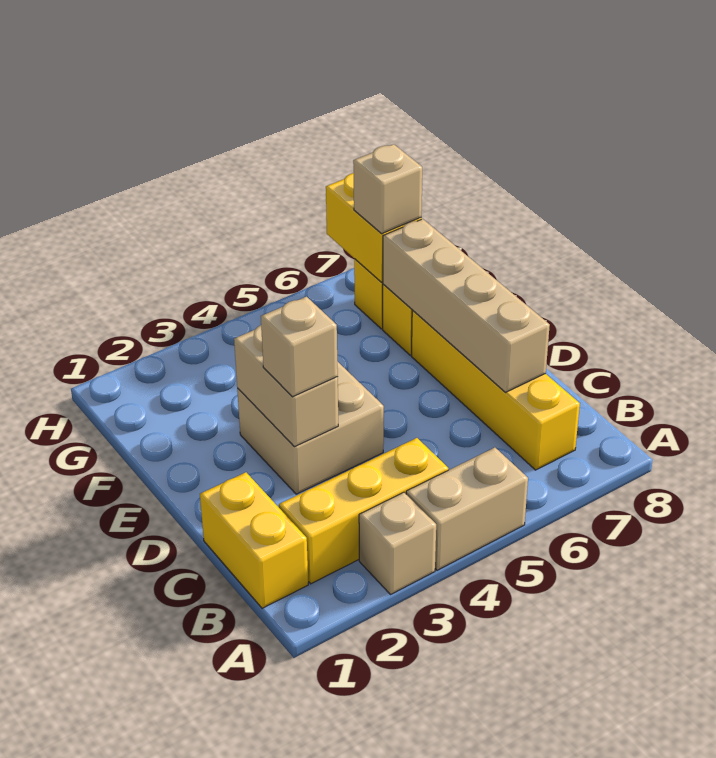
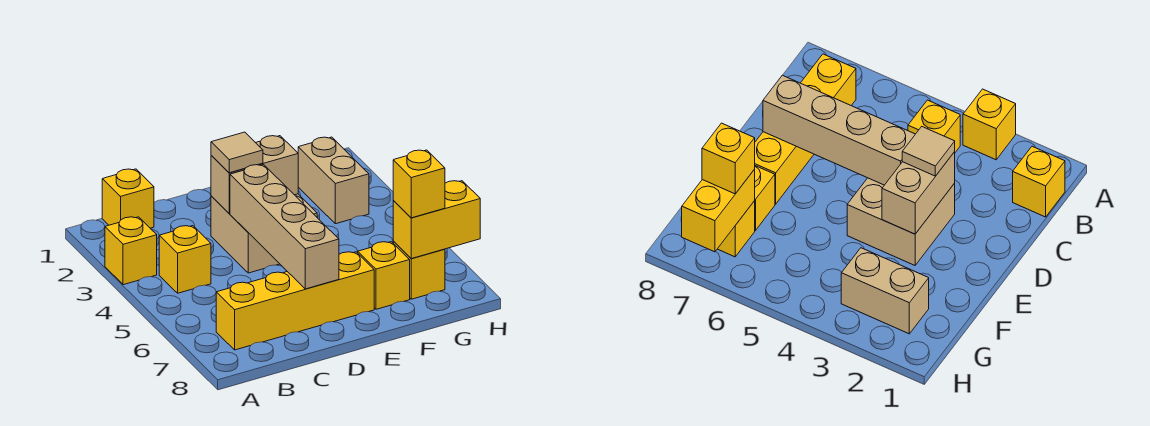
tan brick A3 level 1 -> yellow brick A3 level 1
tan brick A4:A5 level 1 -> tan brick G2:G3 level 1
yellow brick B1:C1 level 1 -> yellow brick B1 level 1
yellow brick B2:B4 level 1 -> yellow brick B4 level 1
tan brick C7:F7 level 2 -> tan brick D4:D7 level 2
tan brick D3 level 3 -> tan tile D3 level 3
tan brick G7 level 3 -> yellow brick G7 level 3

